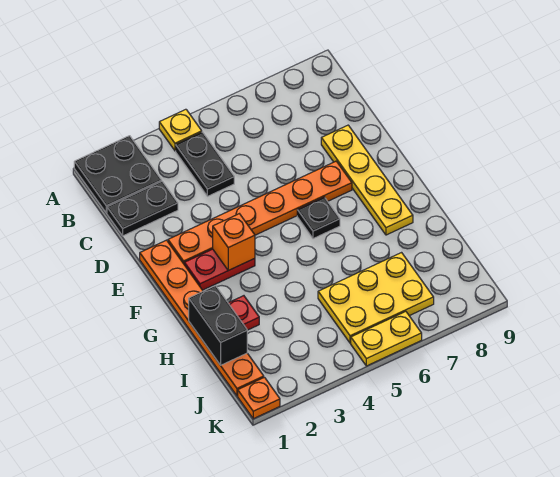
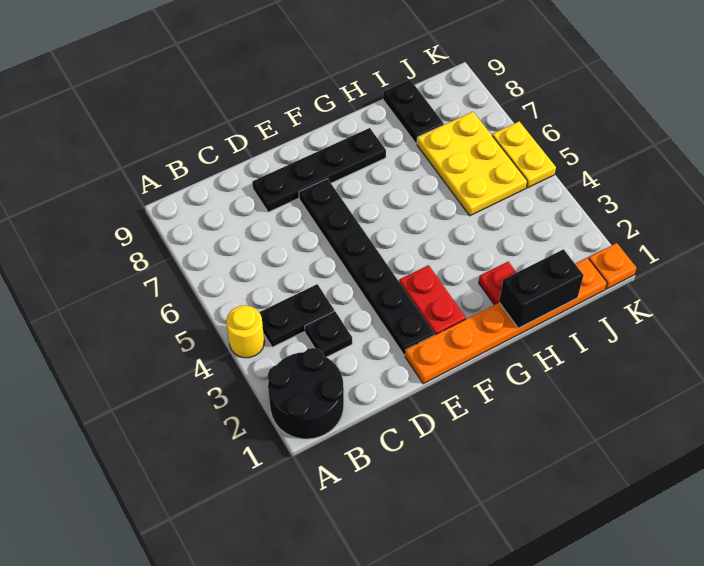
black plate A1:B2 level 1 -> black round brick A1:B2 level 1
yellow plate A4 level 1 -> yellow round brick A4 level 1
black plate C1:C2 level 1 -> black plate I8:I9 level 1
yellow plate D8:G8 level 1 -> black plate D8:G8 level 1
orange plate E2:E7 level 1 -> black plate E2:E7 level 1
orange brick F3 level 2 -> none
black plate F6 level 1 -> black plate C3 level 1

